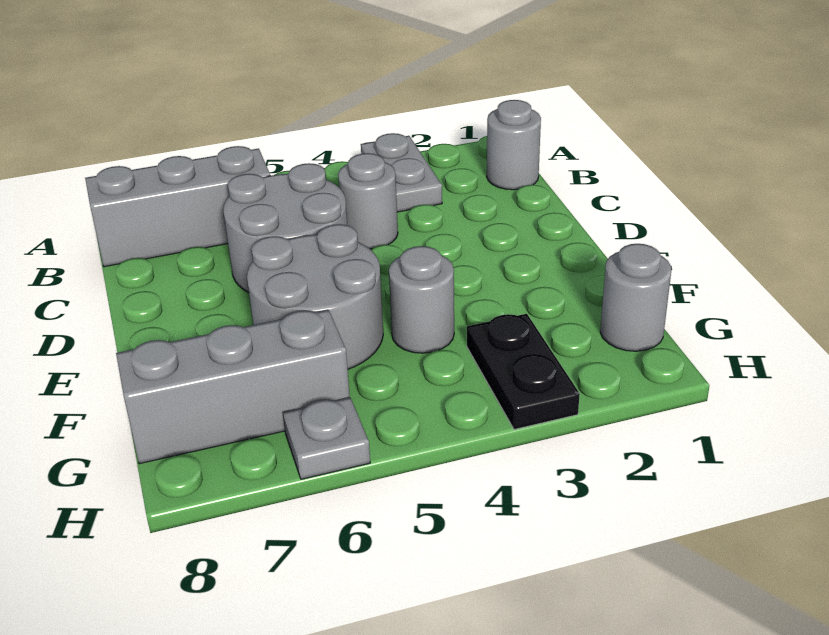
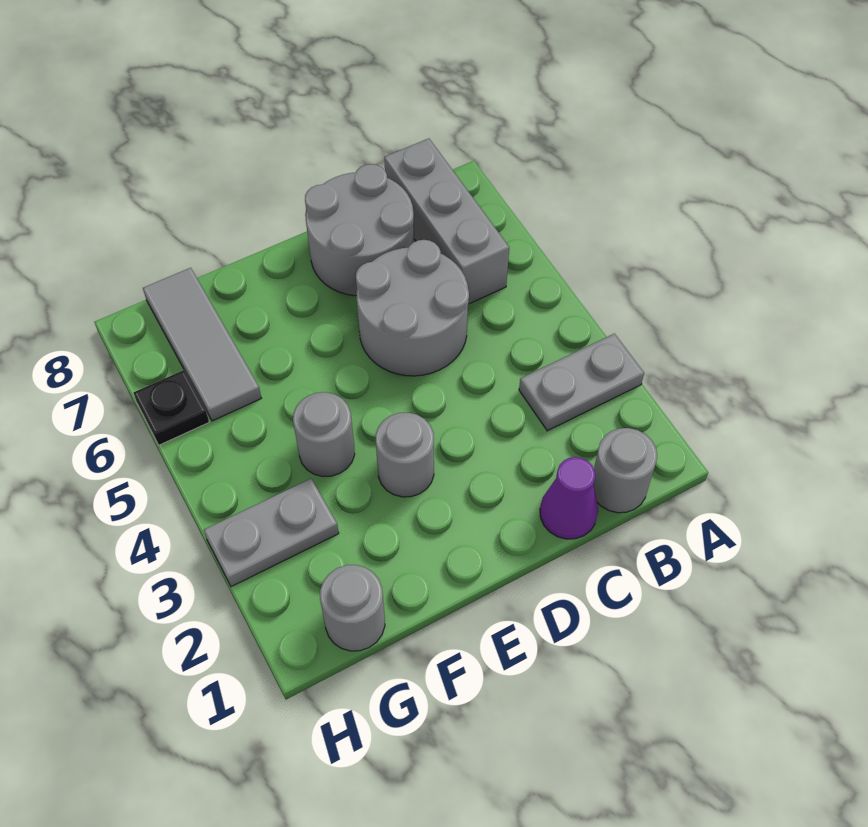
none -> purple cone C1 level 1
grey round brick C4 level 1 -> grey round brick E3 level 1
grey round brick E5:F6 level 1 -> grey round brick C7:D8 level 1
black plate G3:H3 level 1 -> grey plate G3:H3 level 1
grey brick G6:G8 level 1 -> grey tile G6:G8 level 1
grey plate H6 level 1 -> black plate H6 level 1

